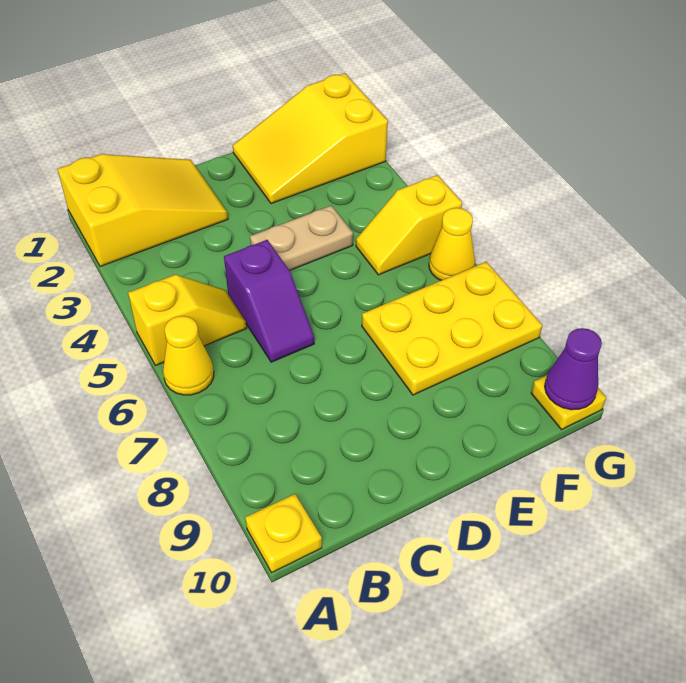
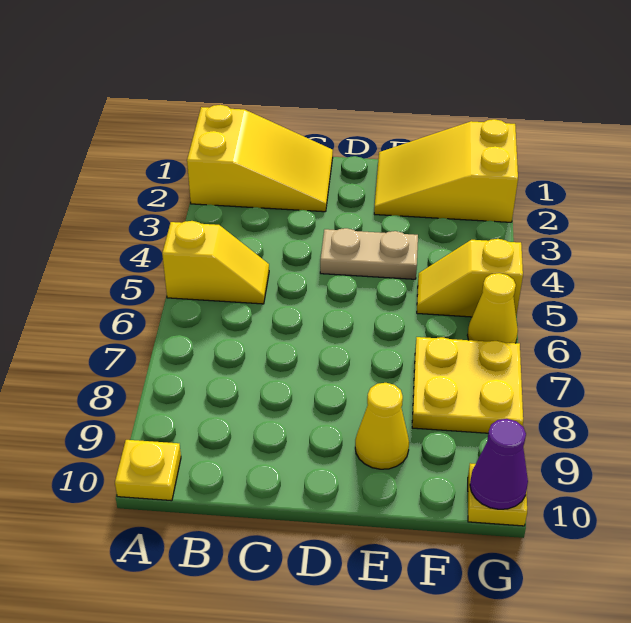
yellow cone A6 level 1 -> yellow cone E9 level 1
purple slope C5:C6 level 1 top 5 -> none
yellow plate E7:G8 level 1 -> yellow plate F7:G8 level 1

